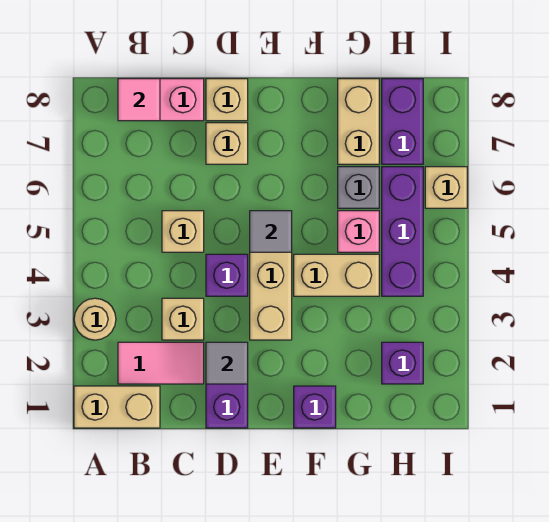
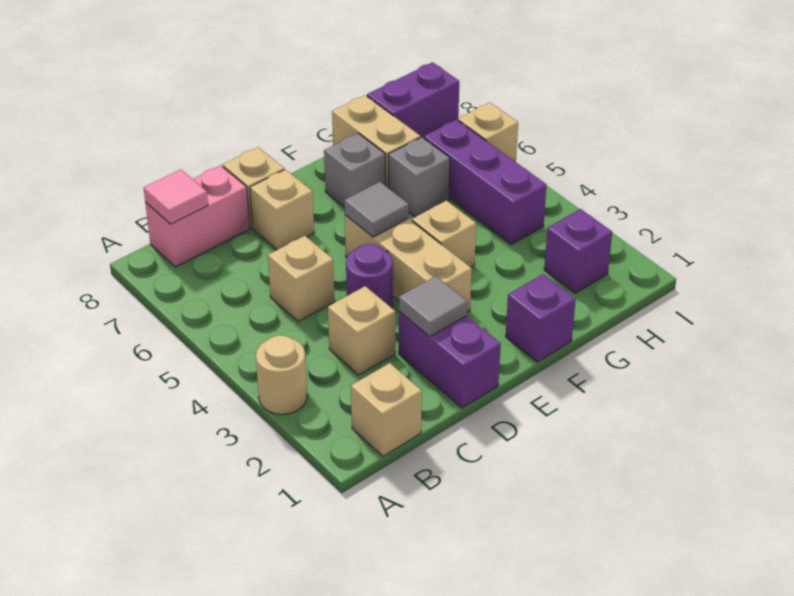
tan brick A1:B1 level 1 -> tan brick B1 level 1
pink tile B2:C2 level 1 -> none
purple brick D4 level 1 -> purple round brick D4 level 1
tan brick F4:G4 level 1 -> tan brick F4 level 1
none -> grey brick F7 level 1
pink brick G5 level 1 -> none
purple brick H7:H8 level 1 -> purple brick H8:I8 level 1

